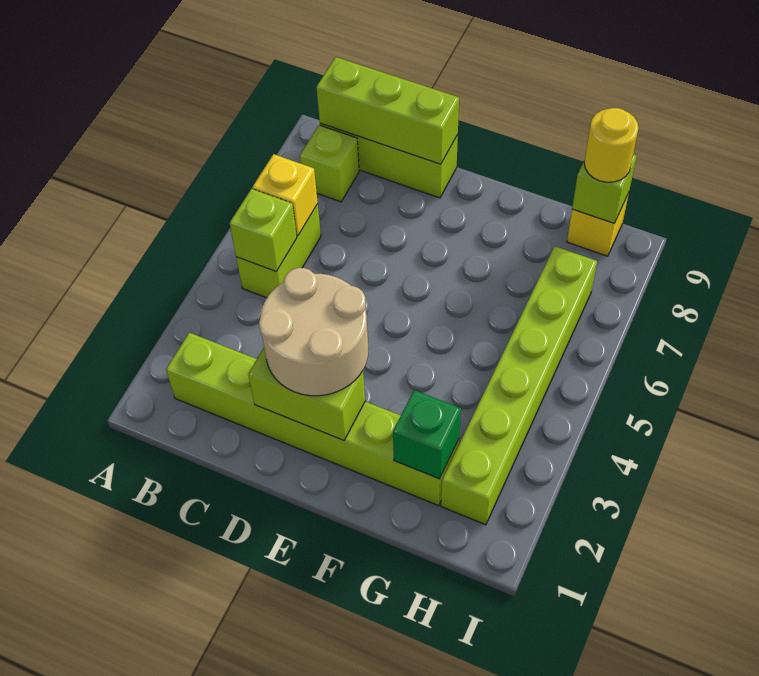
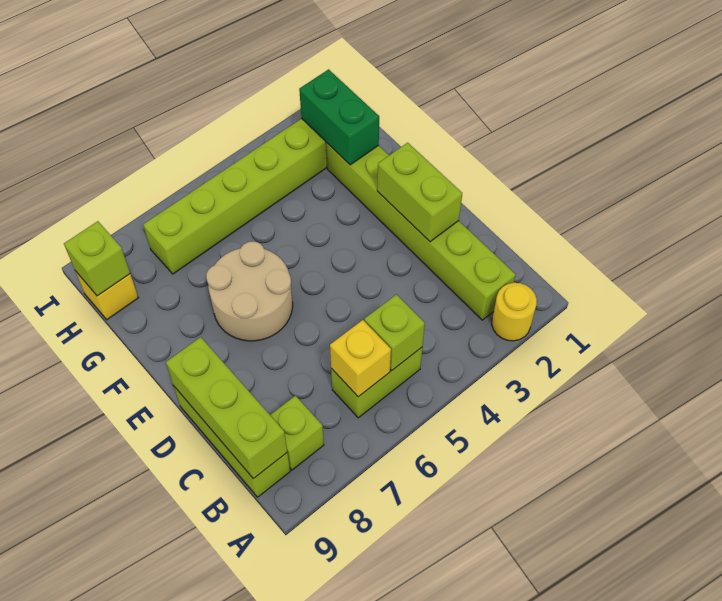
tan round brick D2:E3 level 3 -> tan round brick E6:F7 level 1
green brick G2 level 2 -> green brick G2:H2 level 2
yellow round brick H9 level 3 -> yellow round brick A2 level 1

